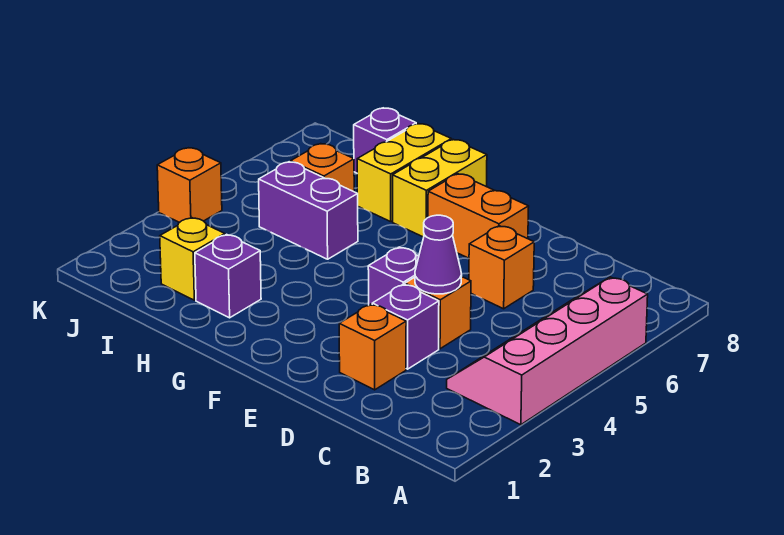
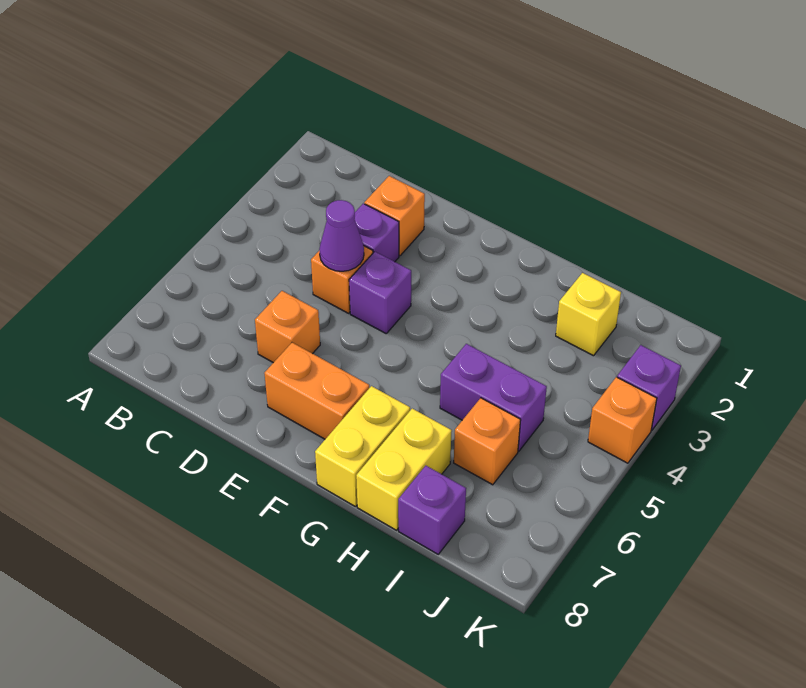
pink slope A3:B6 level 1 top A -> none
purple brick H2 level 1 -> purple brick K3 level 1

